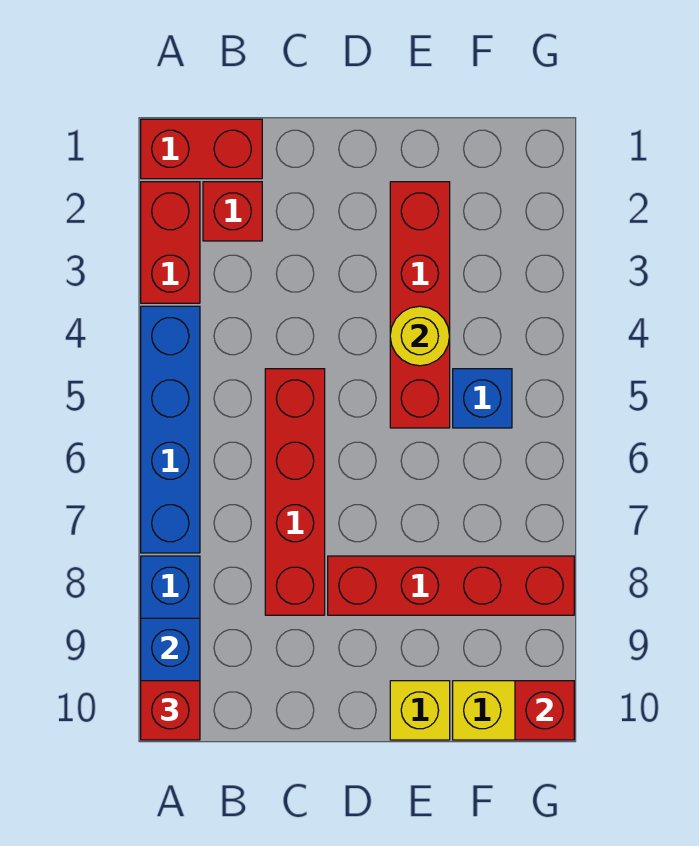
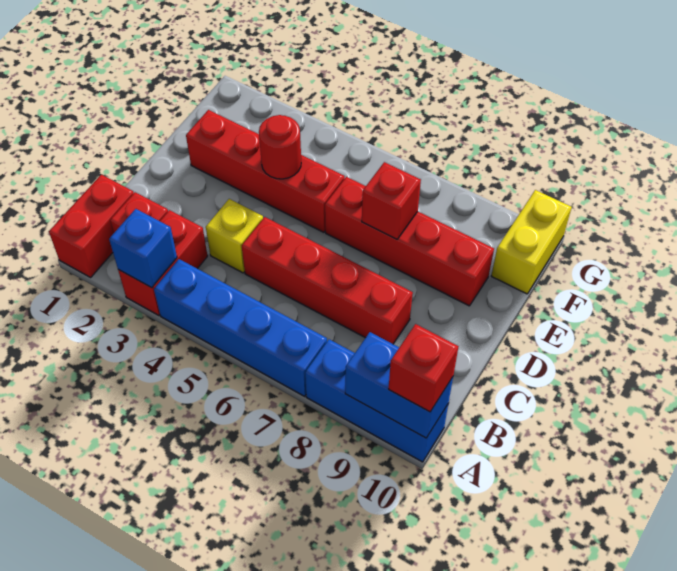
red brick A2:A3 level 1 -> red brick A3:B3 level 1
red brick D8:G8 level 1 -> red brick E6:E9 level 1
yellow round brick E4 level 2 -> red round brick E4 level 2
yellow brick E10 level 1 -> yellow brick C4 level 1
blue brick F5 level 1 -> blue brick A3 level 2
red brick G10 level 2 -> red brick E7 level 2

